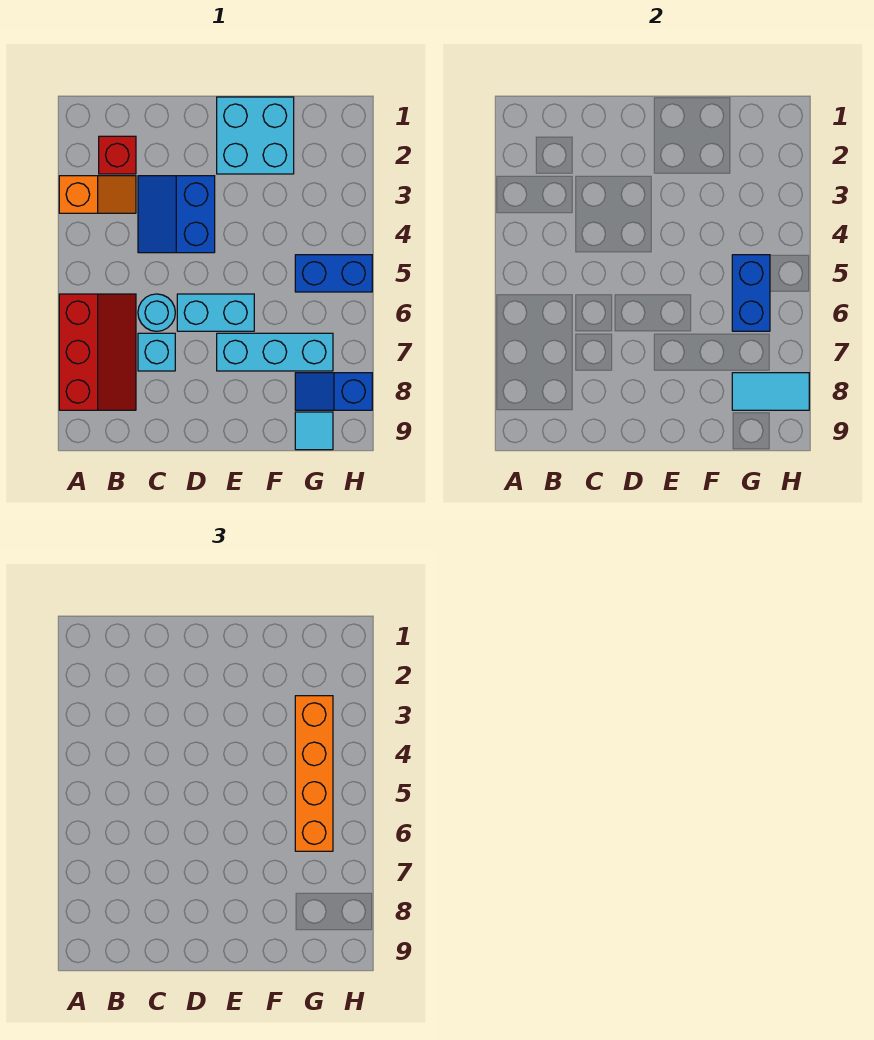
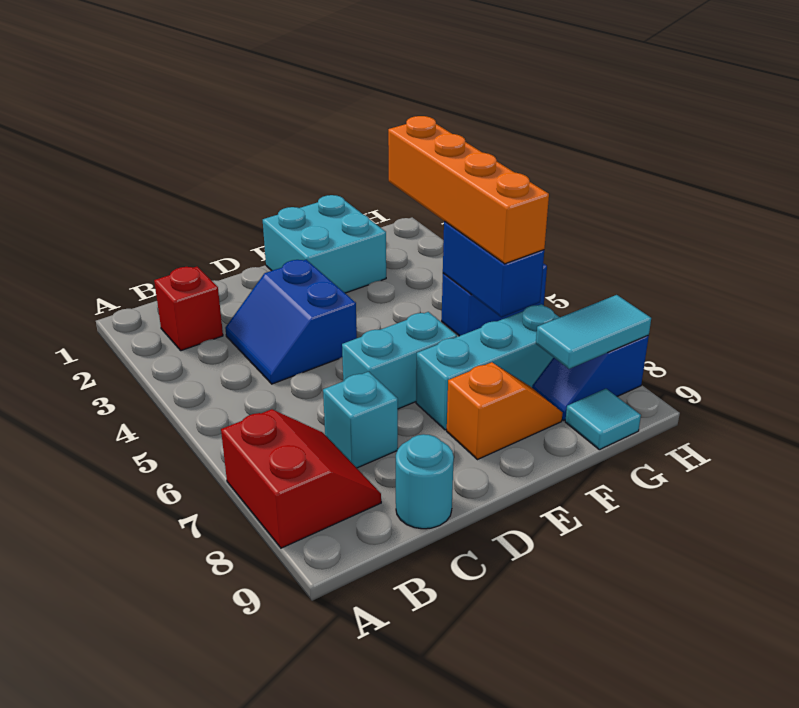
orange slope A3:B3 level 1 top A -> orange slope E8:F8 level 1 top E
red slope A6:B8 level 1 top A -> red slope A7:B8 level 1 top A
cyan round brick C6 level 1 -> cyan round brick C9 level 1

